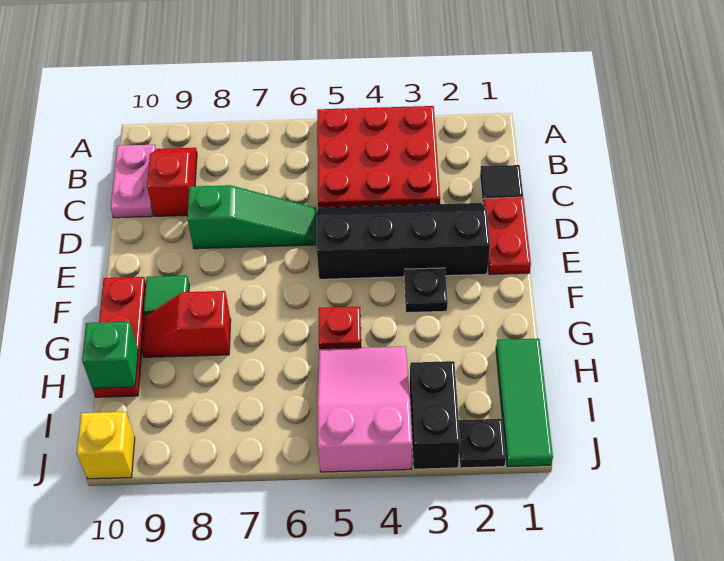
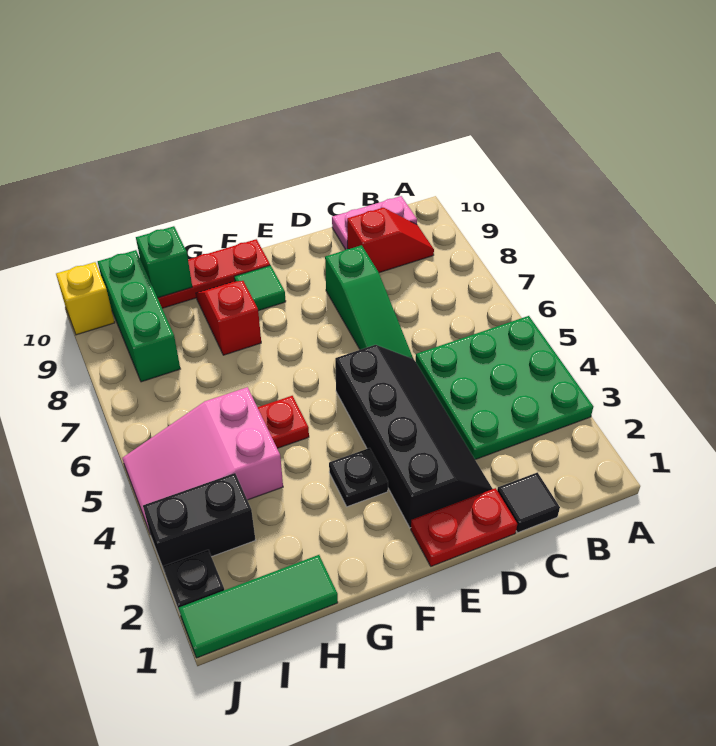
red plate A3:C5 level 1 -> green plate A3:C5 level 1
pink slope H4:J5 level 1 top J -> pink slope H4:J5 level 1 top H
none -> green brick I8:I10 level 1

